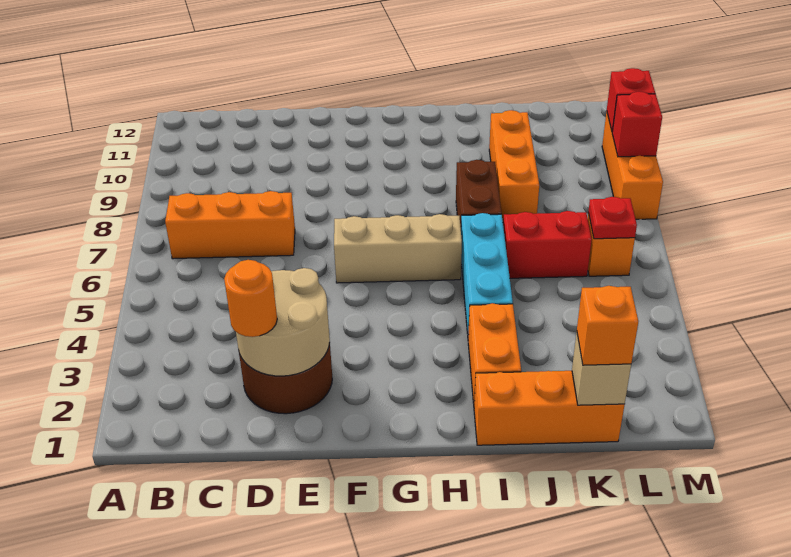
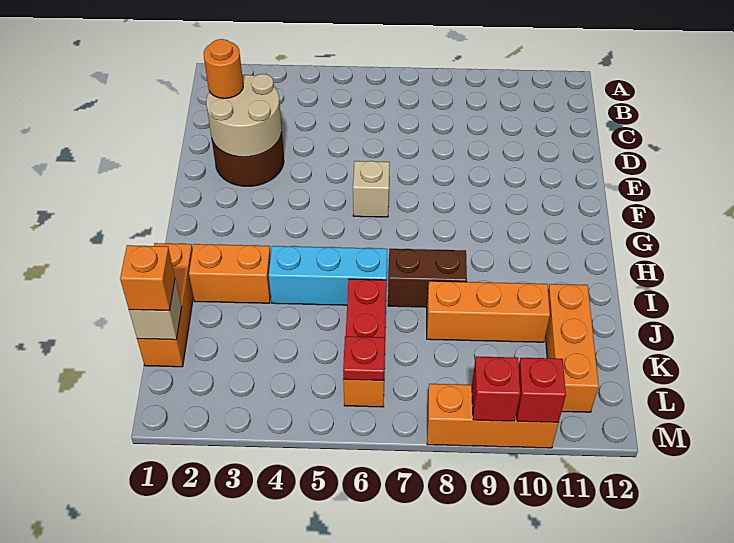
orange brick B7:D7 level 1 -> orange brick J11:L11 level 1
tan brick F6:H6 level 1 -> tan brick F6 level 1

